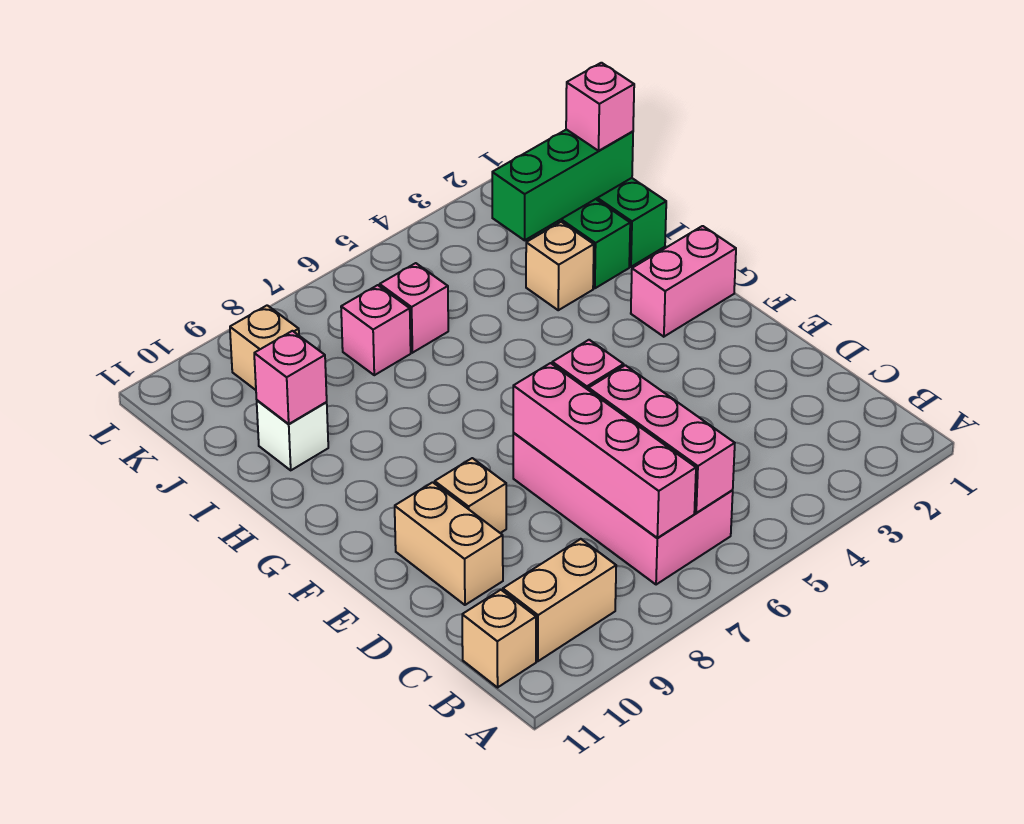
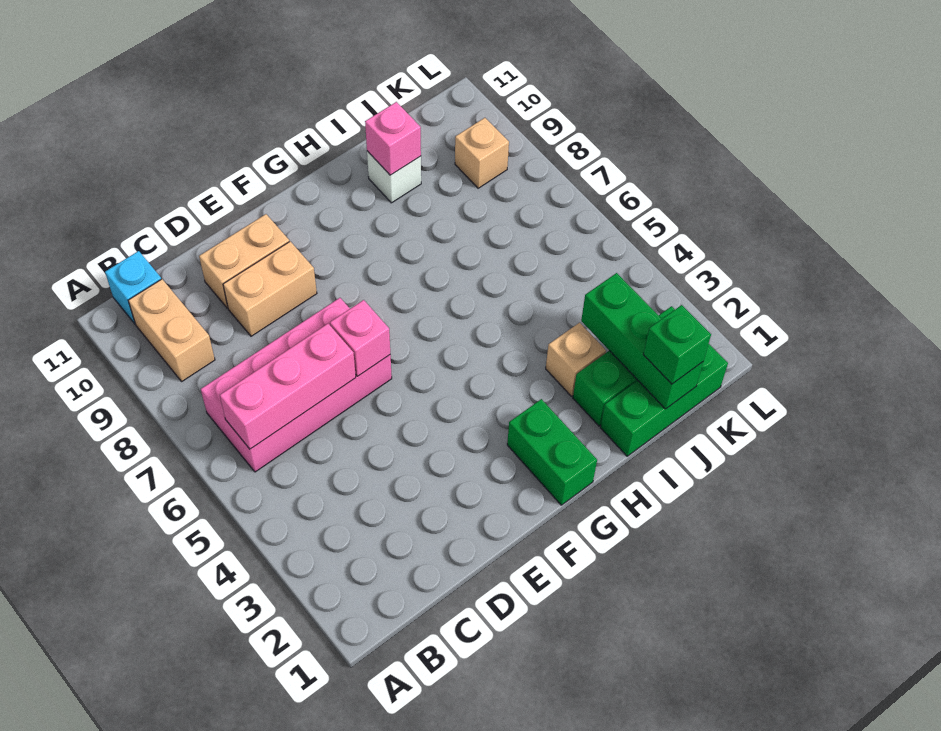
pink brick B7:E7 level 2 -> none
tan brick B11 level 1 -> cyan brick B11 level 1
tan brick E9 level 1 -> tan brick D9:E9 level 1
pink brick G1:G2 level 1 -> green brick G1:G2 level 1
pink brick J1 level 3 -> green brick J1 level 3
pink brick J6 level 1 -> none
pink brick J7 level 1 -> none

